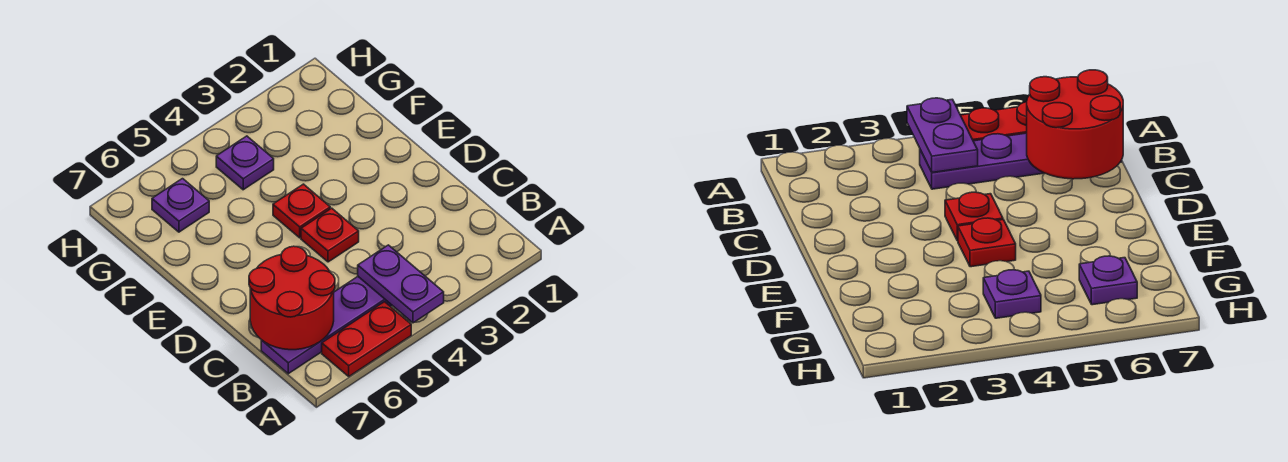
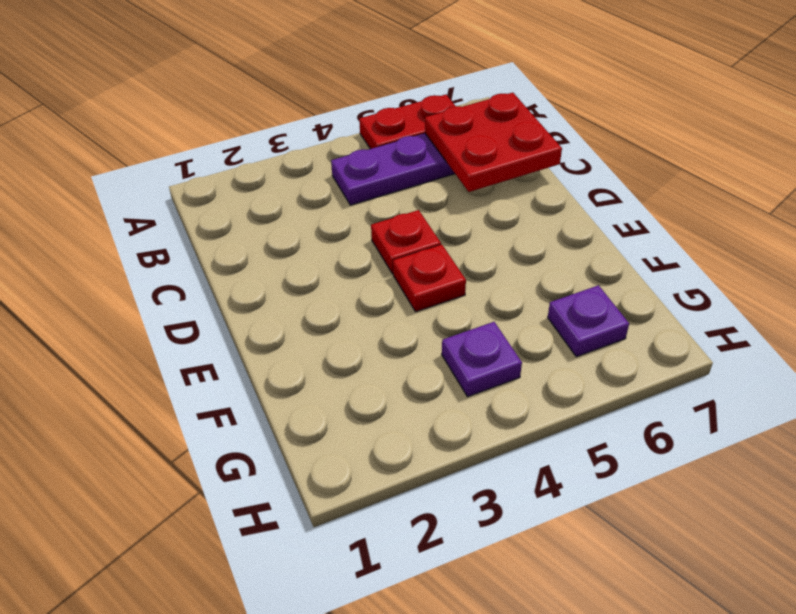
purple plate A4:B4 level 2 -> none
red round brick B6:C7 level 2 -> red plate B6:C7 level 2

